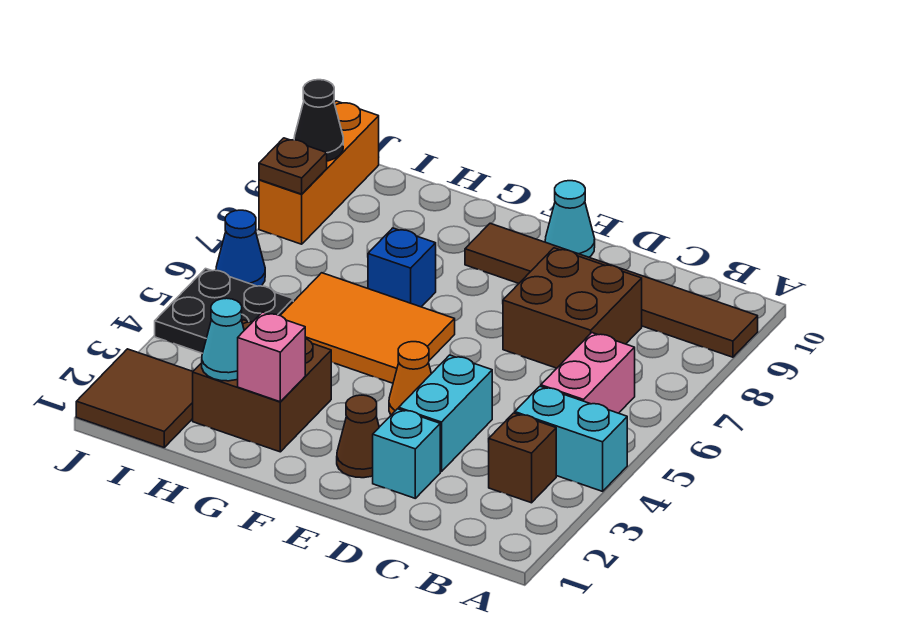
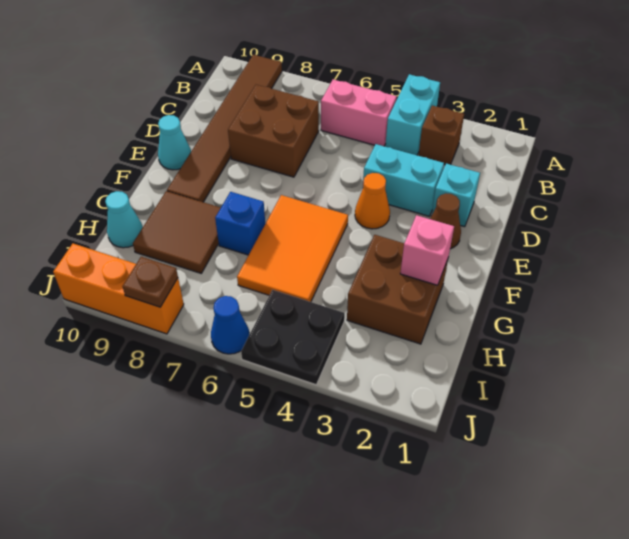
cyan cone H2 level 2 -> cyan cone H10 level 1
brown tile I1:J2 level 1 -> brown tile G8:H9 level 1
black cone J9 level 2 -> none

